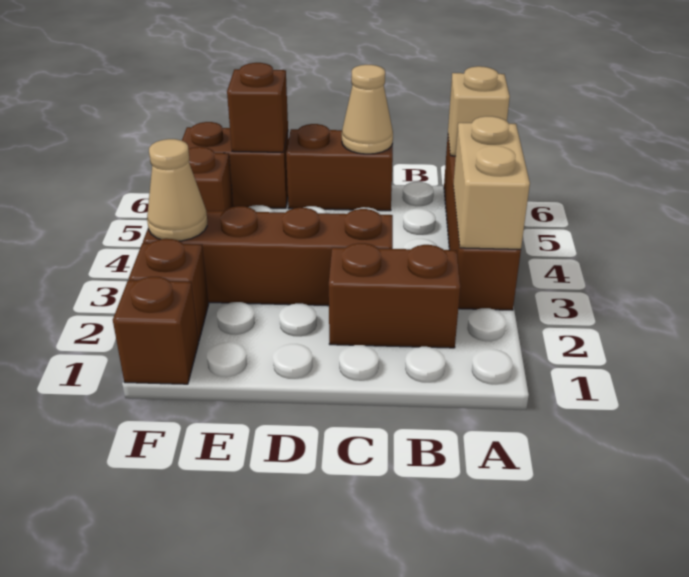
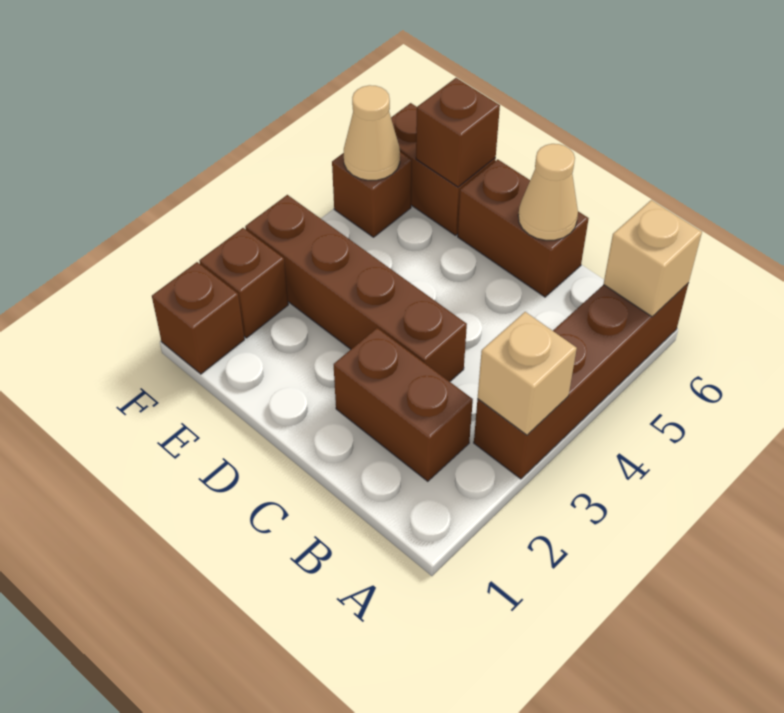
tan brick A3:A4 level 2 -> tan brick A3 level 2
tan cone F3 level 2 -> tan cone F5 level 2

